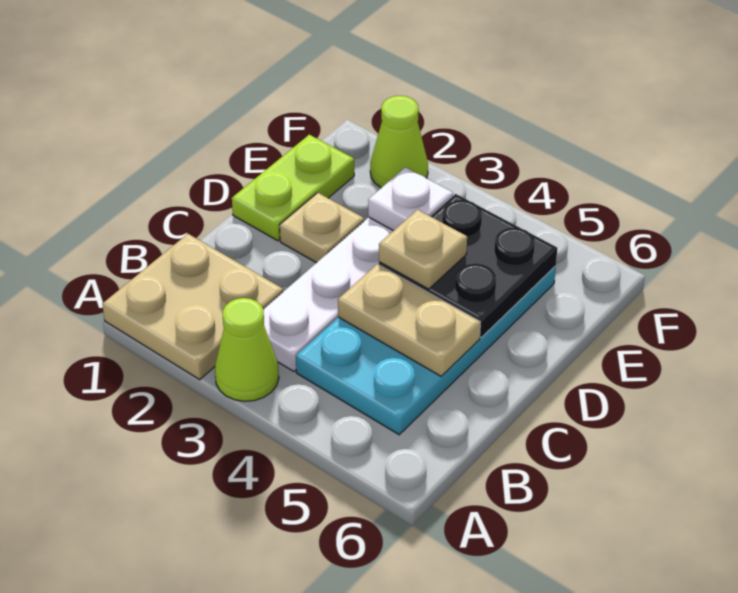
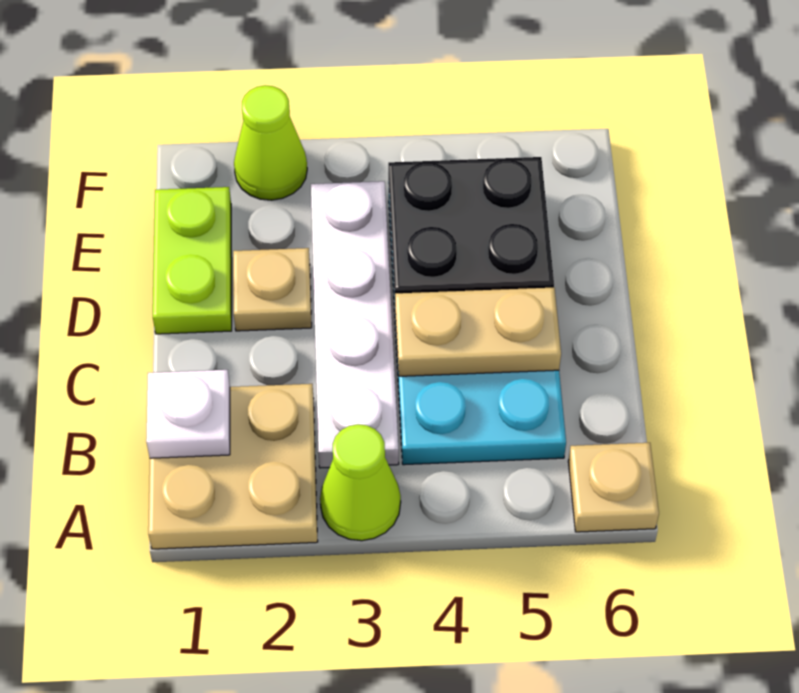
tan plate D4 level 3 -> tan plate A6 level 1
white plate E3 level 2 -> white plate B1 level 2

